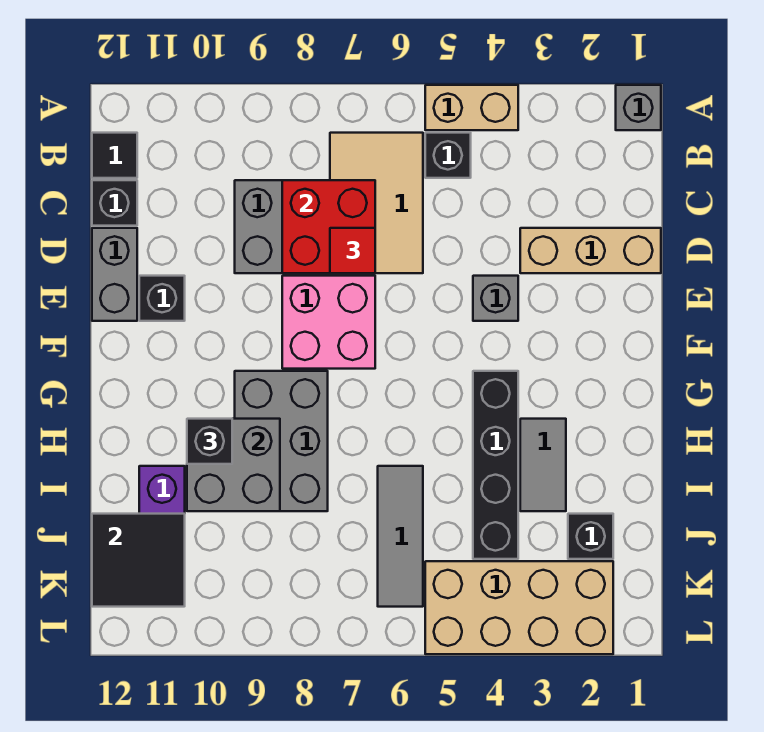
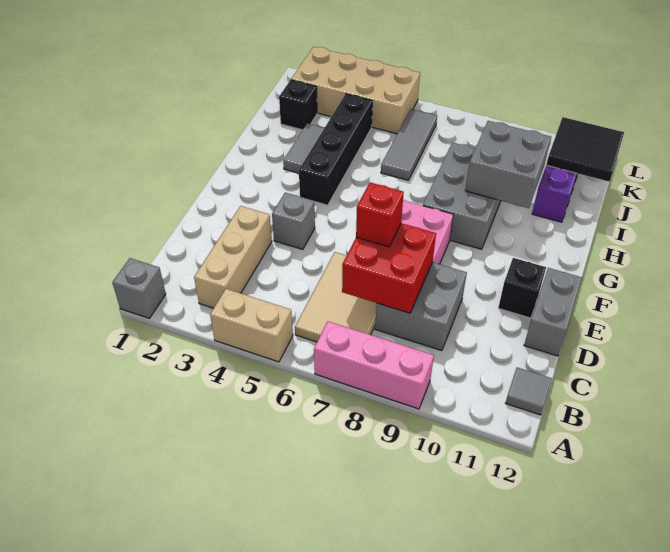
none -> pink brick A7:A9 level 1
black brick B5 level 1 -> none
black tile B12 level 1 -> grey tile B12 level 1
black brick C12 level 1 -> none
tan brick D1:D3 level 1 -> tan brick B3:D3 level 1
red tile D7 level 3 -> red brick D7 level 3
black brick H10 level 3 -> none

